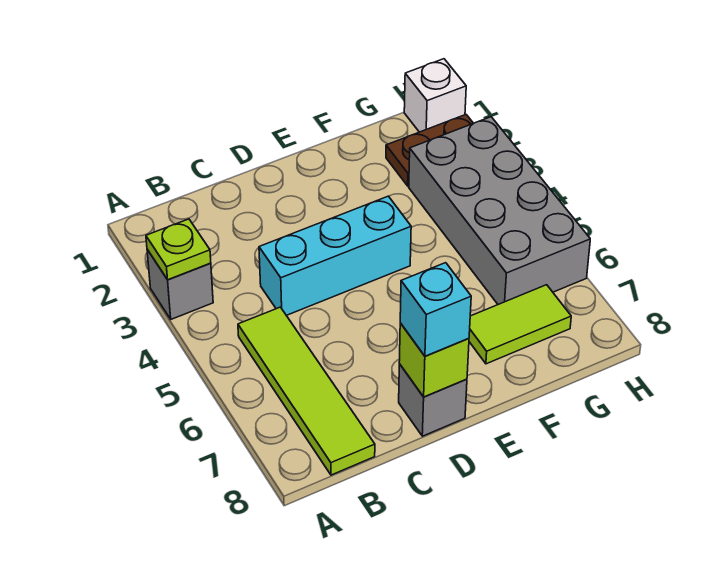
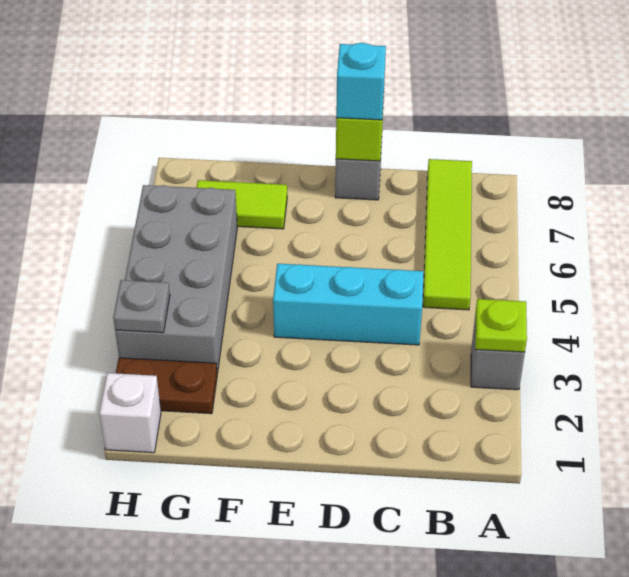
none -> grey plate H3 level 2

